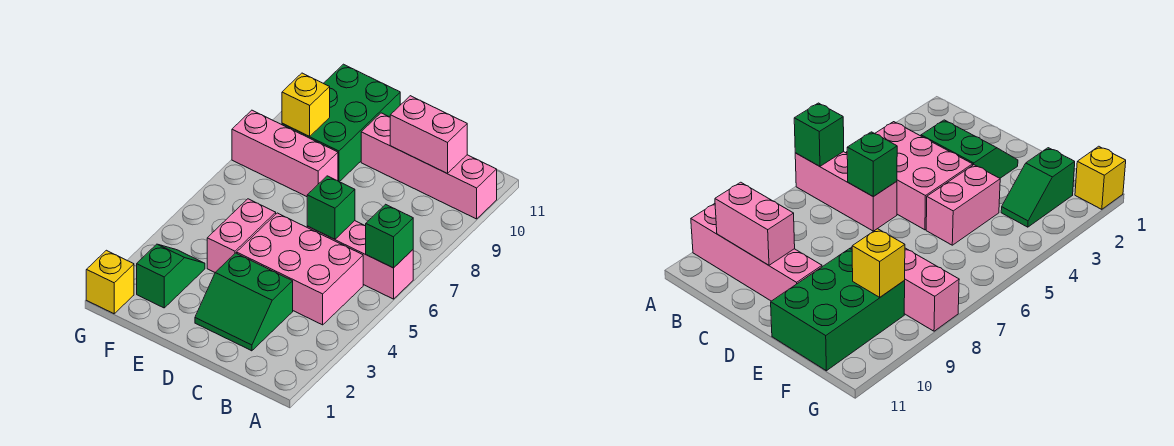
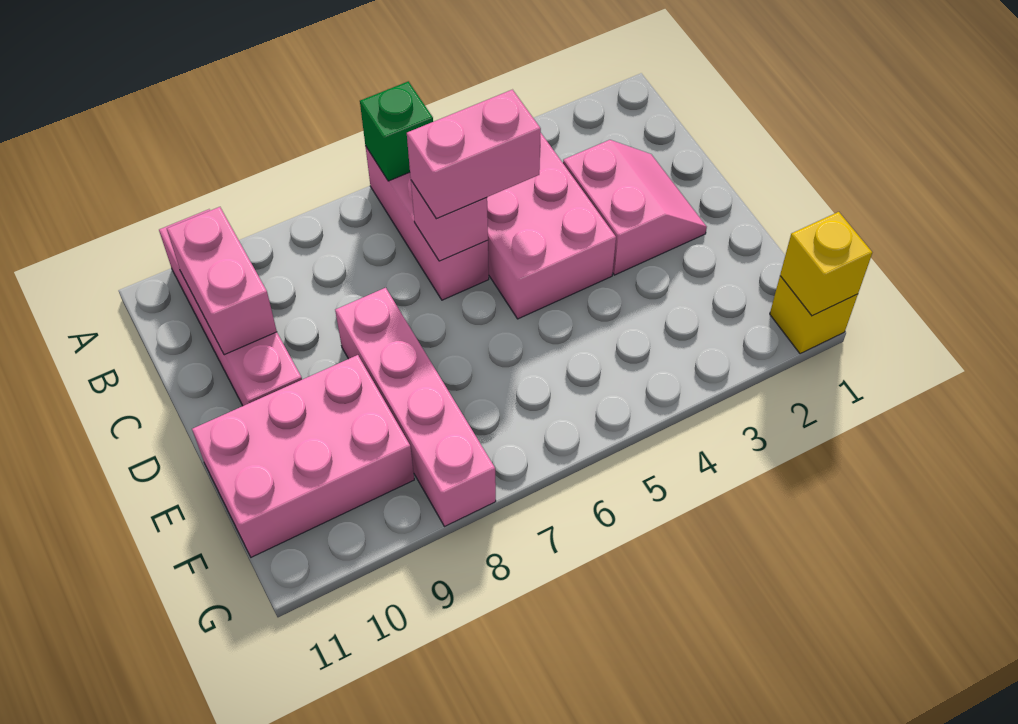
green slope C2:D3 level 1 top 3 -> pink slope C2:D3 level 1 top 3
green brick C6 level 2 -> pink brick C6 level 2
pink brick E4:E5 level 1 -> pink brick C5:C6 level 3
pink brick E8:G8 level 1 -> pink brick D8:G8 level 1
green brick E9:F11 level 1 -> pink brick E9:F11 level 1
green slope F2:F3 level 1 top 2 -> none
yellow brick F9 level 2 -> yellow brick G1 level 2

